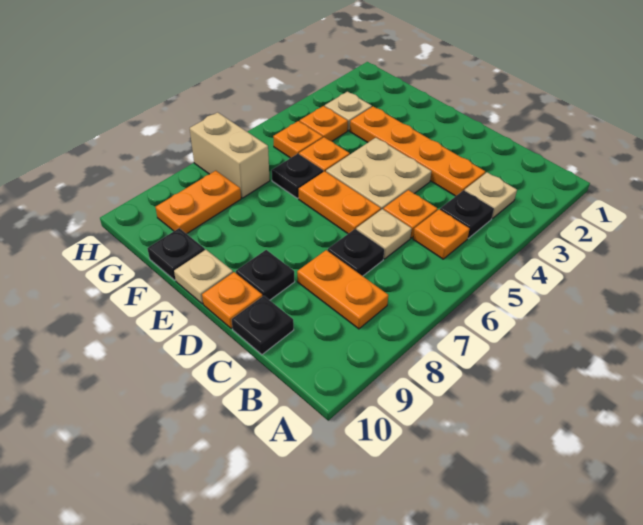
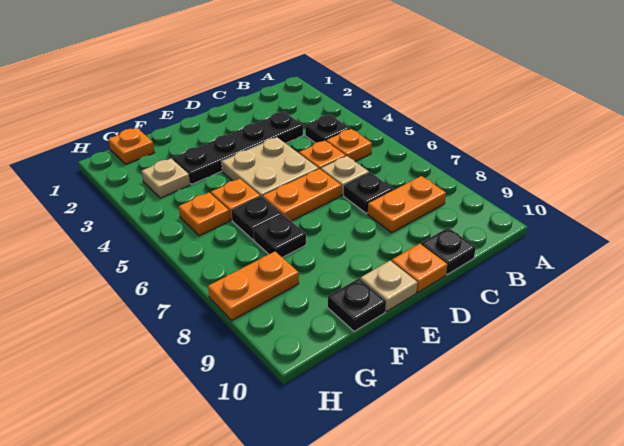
tan plate B3 level 1 -> none
orange plate C3:F3 level 1 -> black plate C3:F3 level 1
black plate D9 level 1 -> black plate F7 level 1
orange plate G4 level 1 -> orange plate G1 level 1
tan brick G7:H7 level 1 -> none
orange plate G8:G9 level 1 -> orange plate G8:H8 level 1

